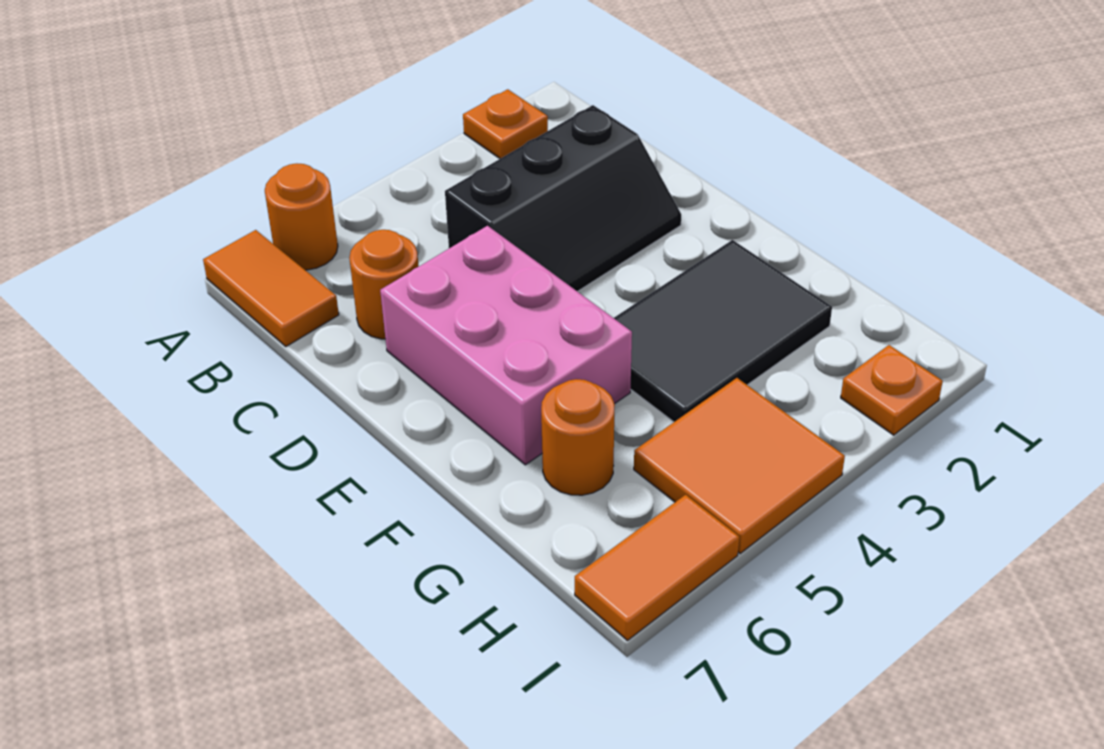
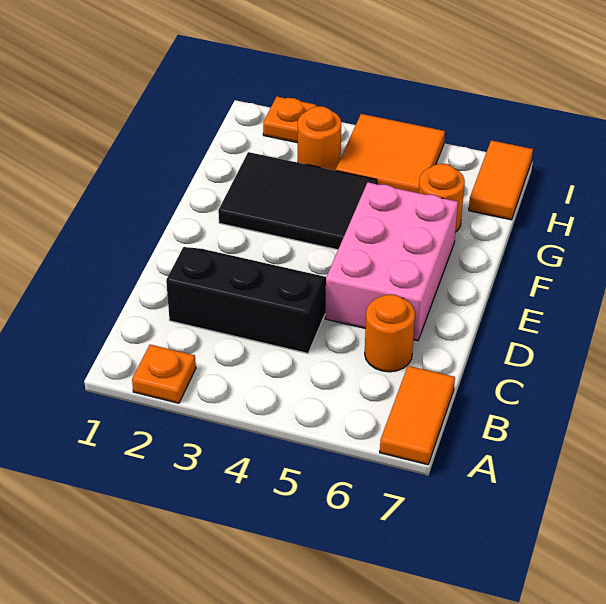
orange round brick A6 level 1 -> orange round brick H3 level 1
orange tile I6:I7 level 1 -> orange tile H7:I7 level 1

